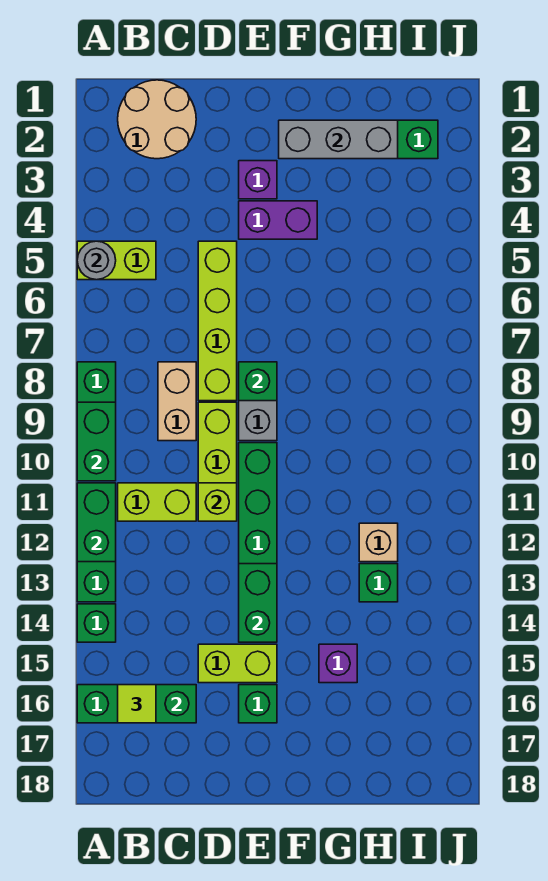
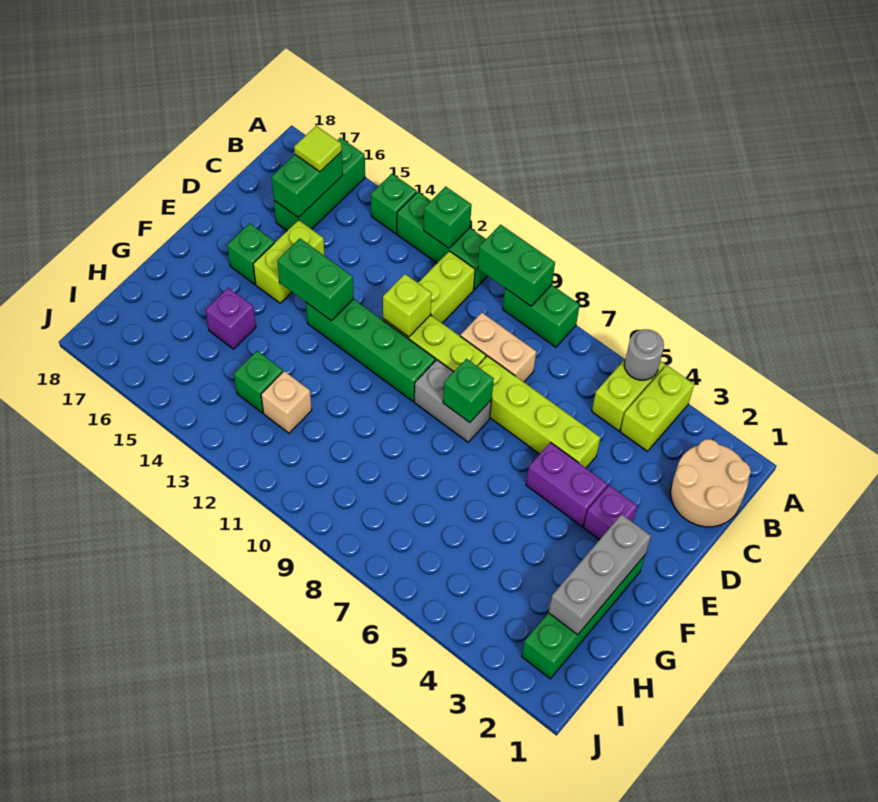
none -> lime brick A4:B4 level 1
green brick A11:A12 level 2 -> green brick A12 level 2
purple brick E4:F4 level 1 -> purple brick E4:E5 level 1

